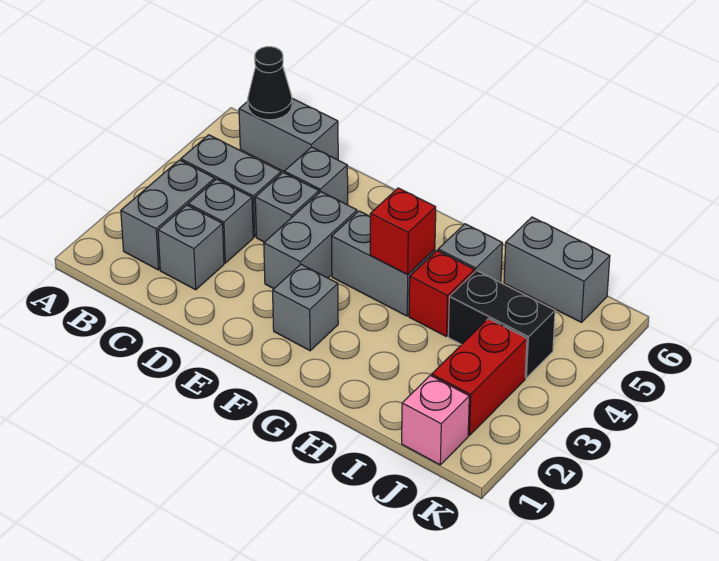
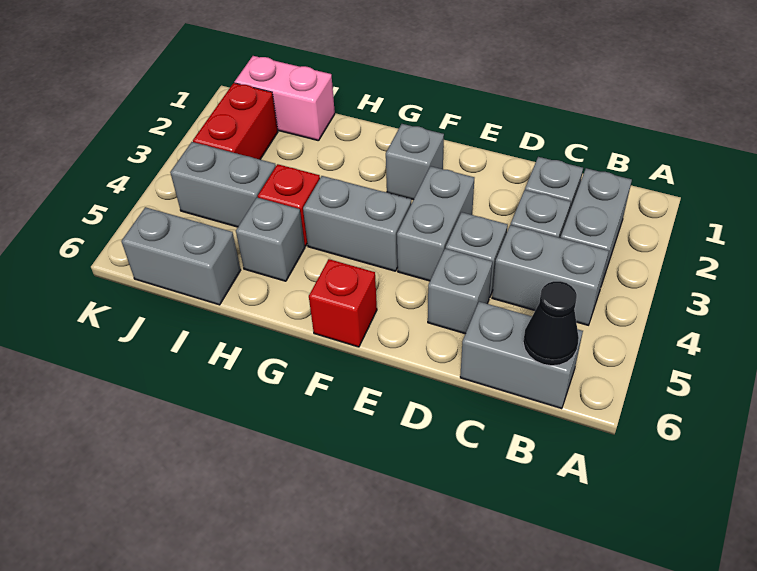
red brick G4 level 2 -> red brick F6 level 1
black brick I4:J4 level 1 -> grey brick I4:J4 level 1
pink brick J1 level 1 -> pink brick I1:J1 level 1

